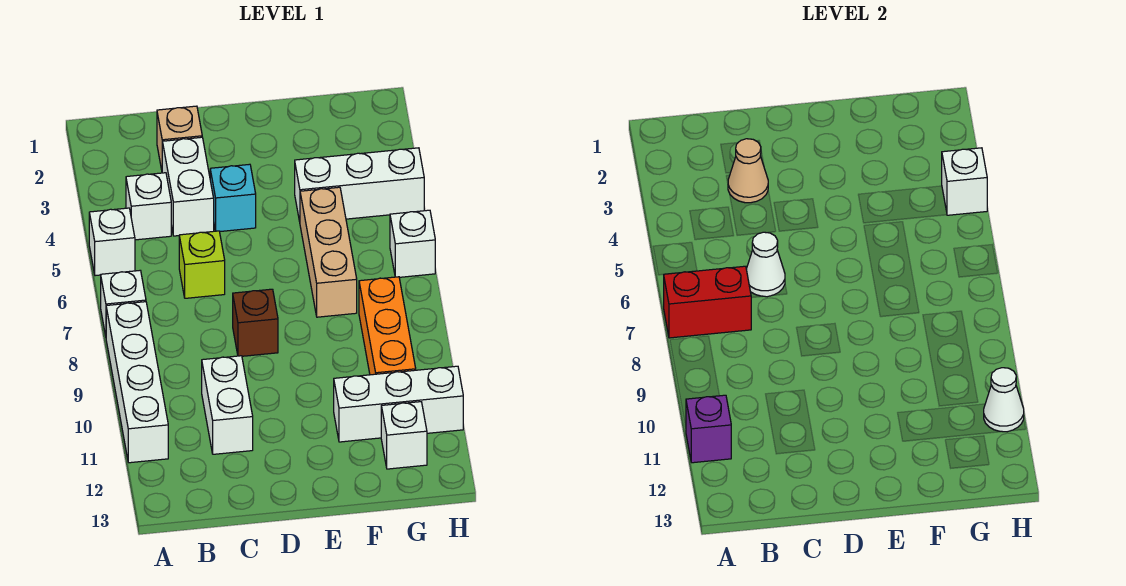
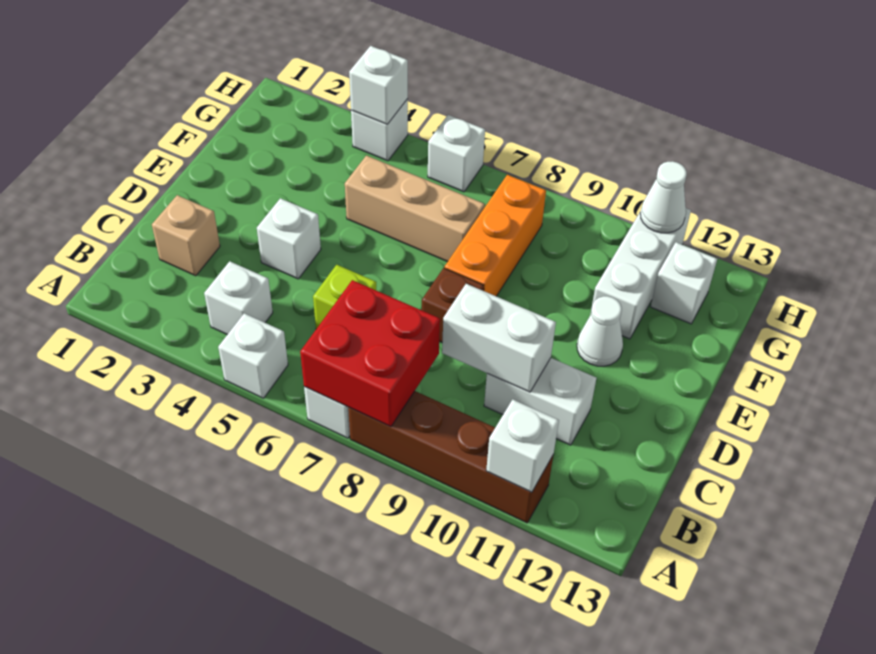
red brick A7:B7 level 2 -> red brick A7:B8 level 2
white brick A8:A11 level 1 -> brown brick A8:A11 level 1
purple brick A11 level 2 -> white brick A11 level 2
white brick C3:C4 level 1 -> white brick C9:C10 level 2
tan cone C3 level 2 -> none
white cone C6 level 2 -> white cone E11 level 1
cyan brick D4 level 1 -> white brick D4 level 1
white brick F4:H4 level 1 -> white brick H4 level 1
orange brick G8:G10 level 1 -> orange brick E8:G8 level 1

